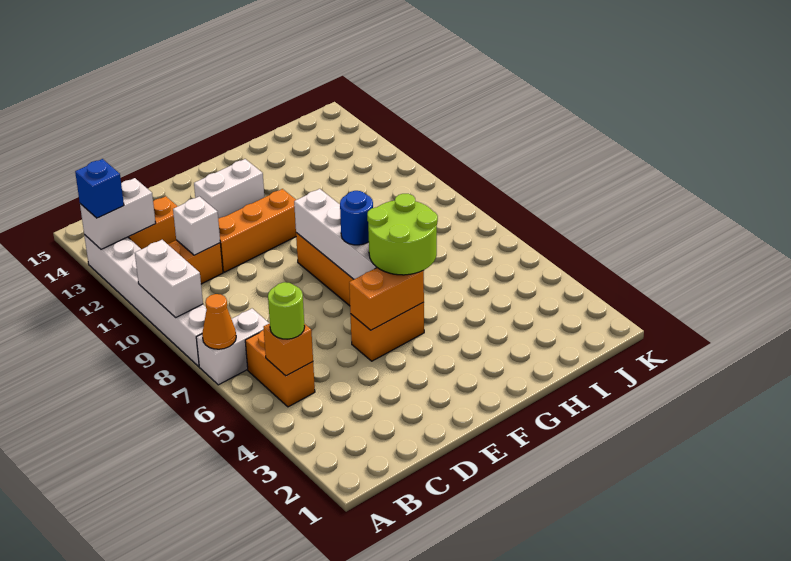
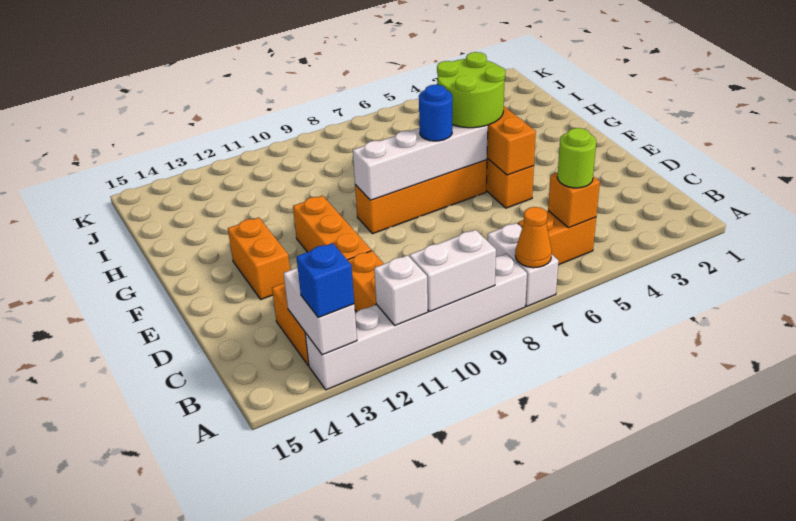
white brick C11 level 2 -> white brick A11 level 2
white brick E13:F13 level 1 -> orange brick E13:F13 level 1

